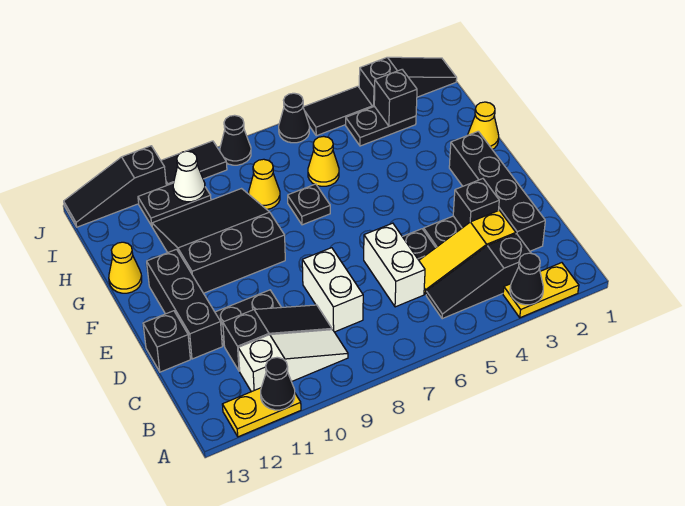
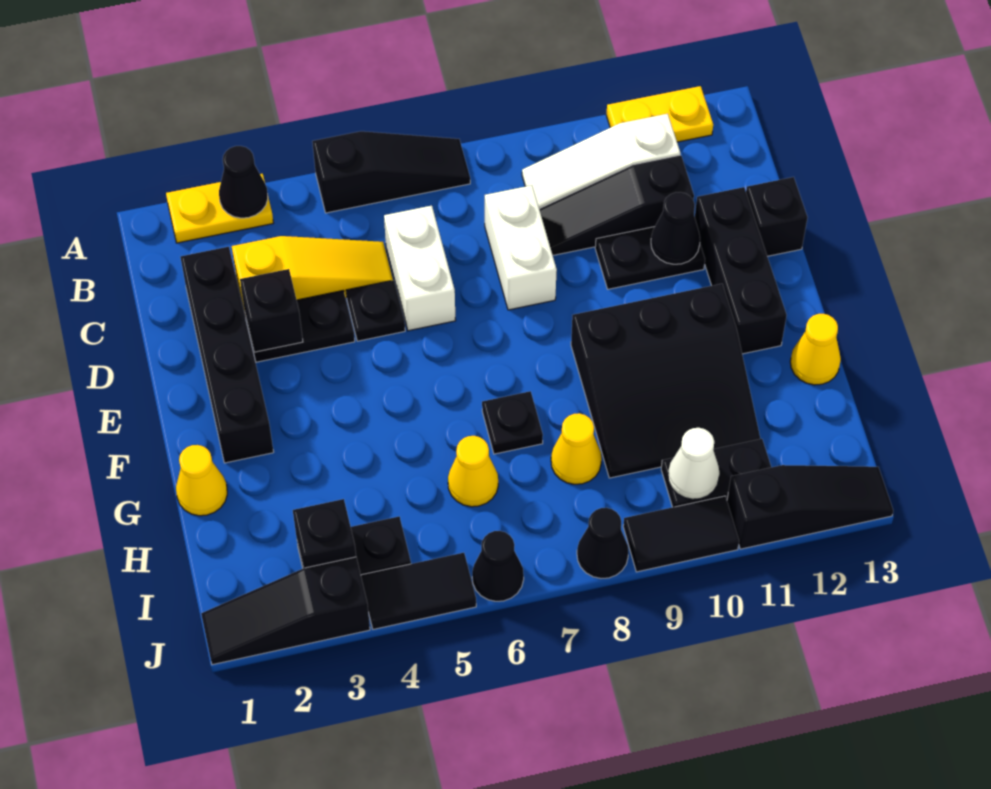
black cone A11 level 2 -> black cone D11 level 2
black slope B3:B5 level 1 top 3 -> black slope A5:A7 level 1 top 5

